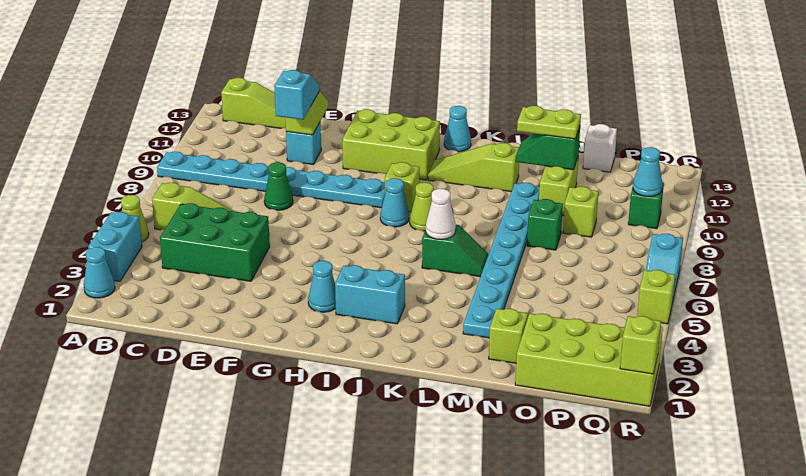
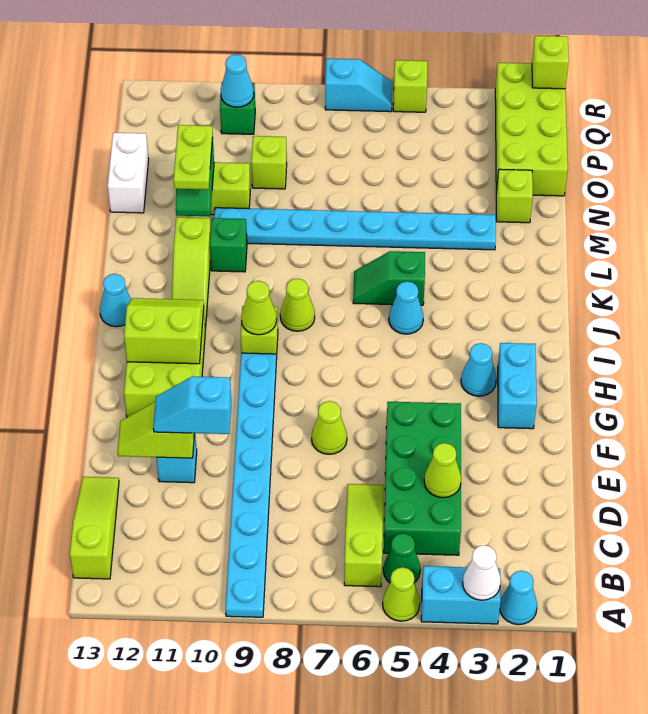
green brick C4:E5 level 1 -> green brick C4:F5 level 1
none -> lime cone D4 level 2
green cone E8 level 1 -> green cone B5 level 1
none -> lime cone F7 level 1
none -> lime slope H11:I12 level 2 top H
cyan brick I3:J3 level 1 -> cyan brick G2:H2 level 1
cyan cone I8 level 1 -> cyan cone J5 level 1
none -> lime cone I9 level 2
green slope K6:L6 level 1 top K -> green slope K5:K6 level 1 top 5
white cone K6 level 2 -> white cone A3 level 2
green brick N8 level 1 -> green brick L10 level 1
white brick O13 level 1 -> white brick N13:O13 level 1

